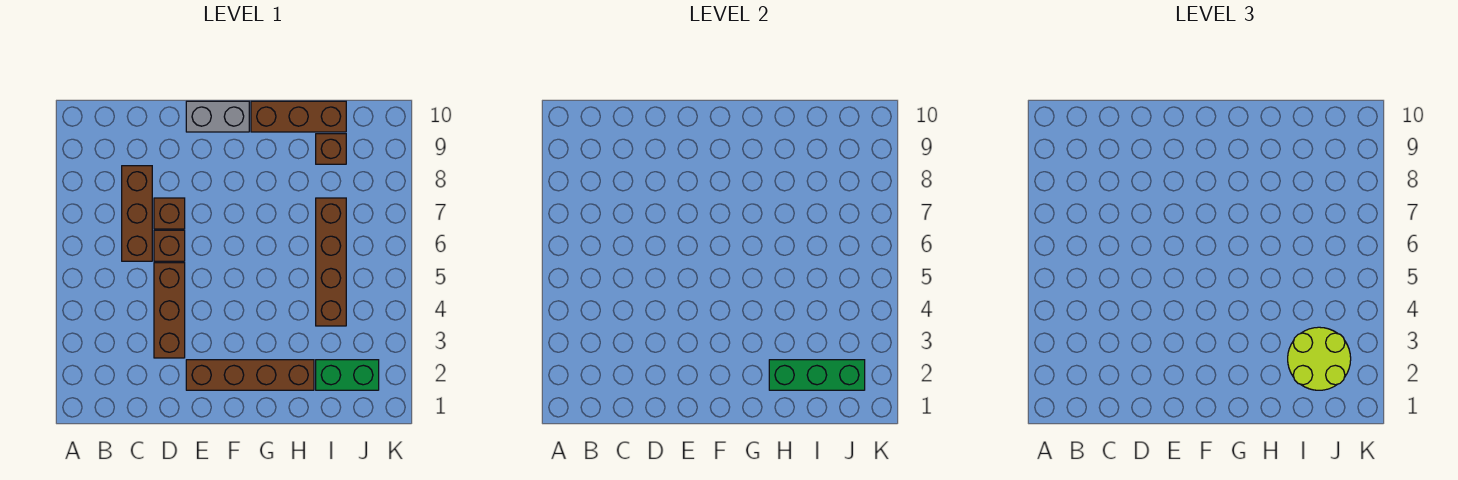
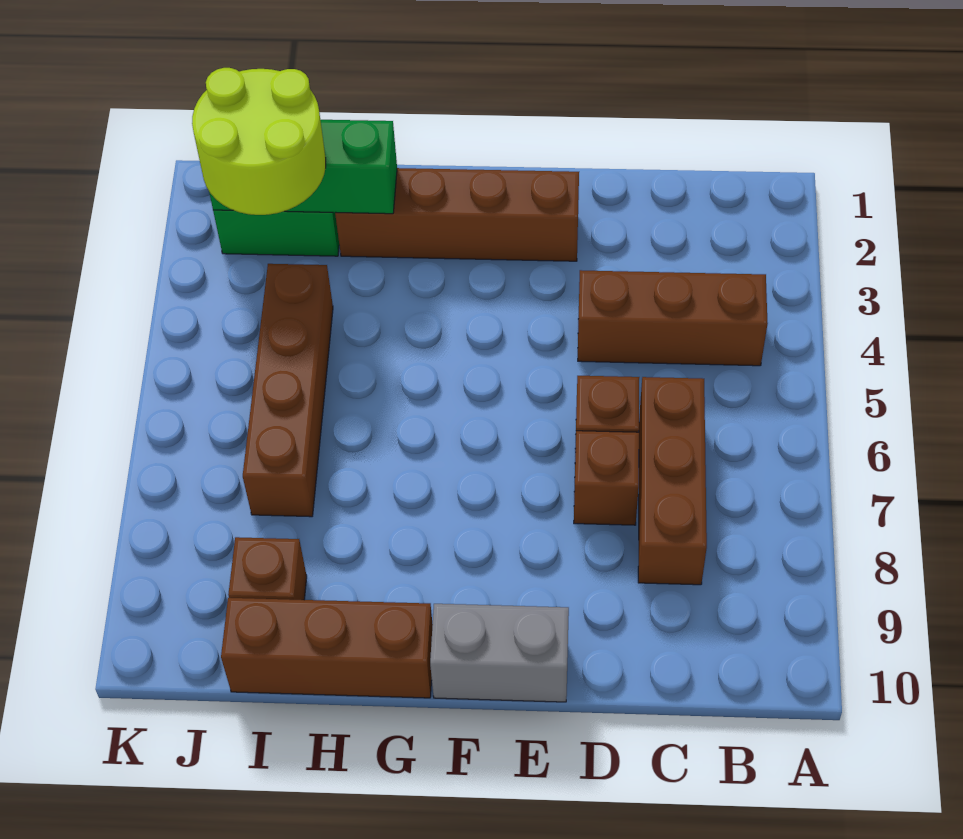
brown brick D3:D5 level 1 -> brown brick B4:D4 level 1

